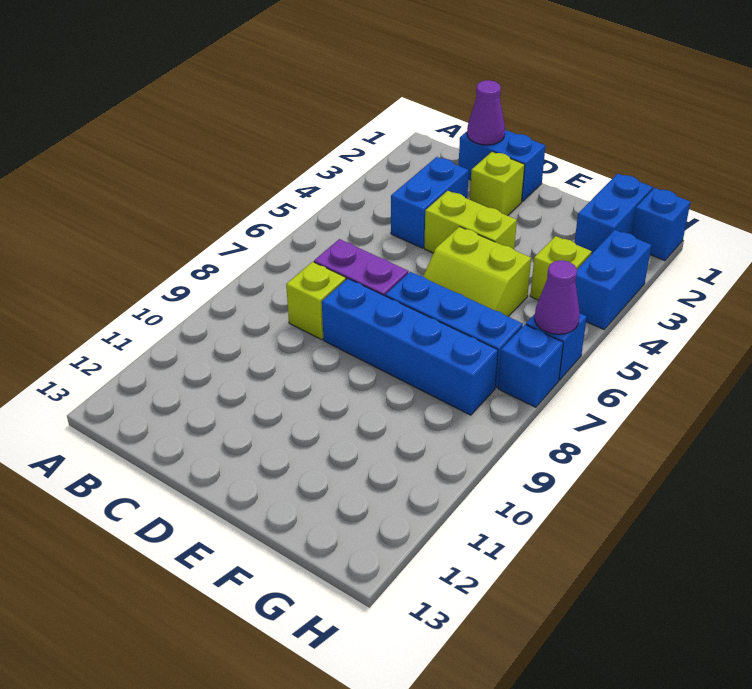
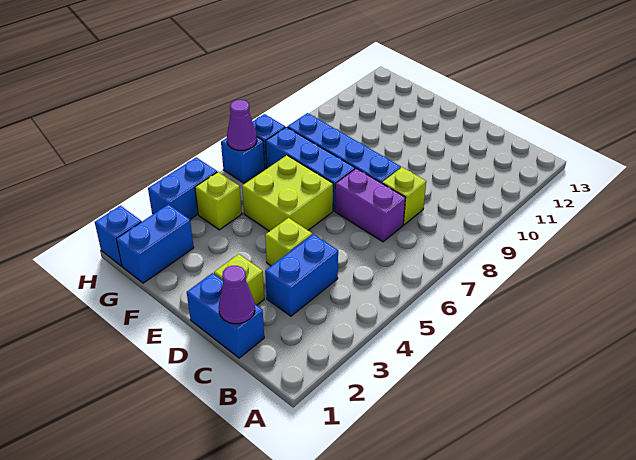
lime brick D4:E4 level 1 -> lime brick D4 level 1
lime slope E5:F6 level 1 top 5 -> lime brick E5:F6 level 1

